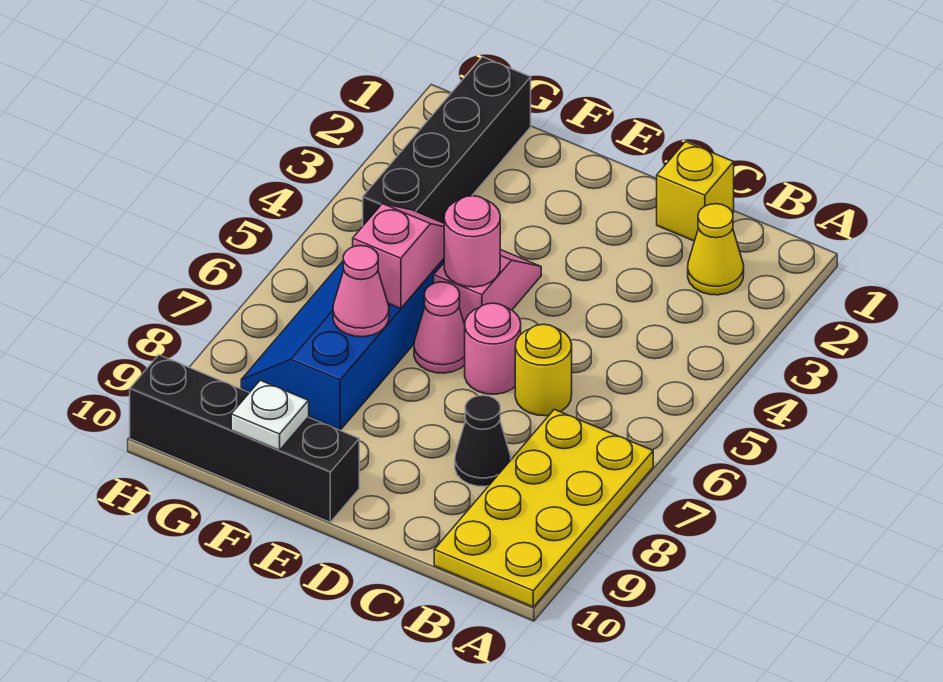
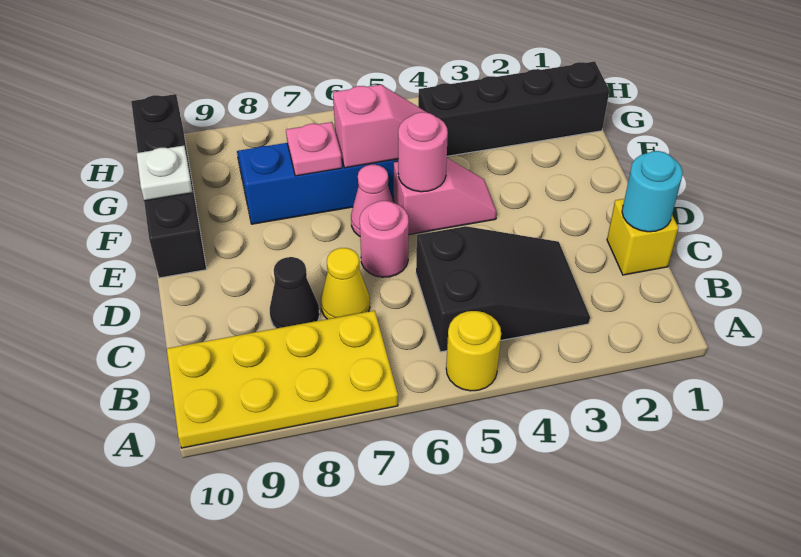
yellow cone B2 level 1 -> yellow cone C7 level 1
none -> black slope B3:C5 level 1 top 5
none -> cyan round brick C1 level 2
yellow round brick C6 level 1 -> yellow round brick A5 level 1
pink cone F7 level 2 -> pink plate F7 level 2

